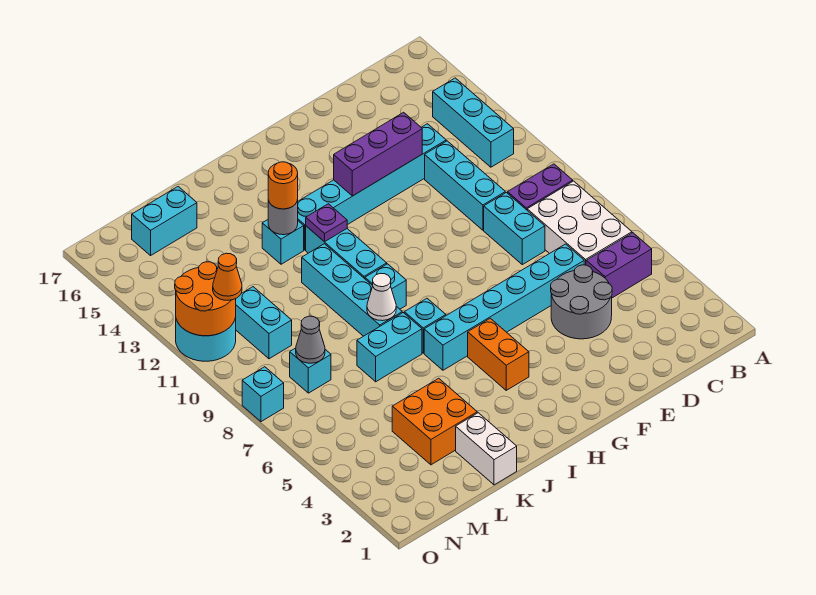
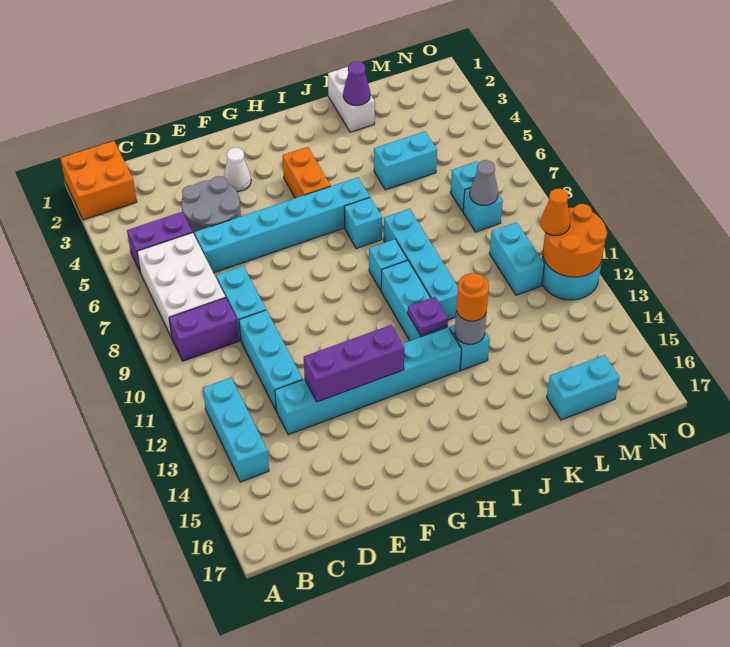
cyan brick J7:K7 level 1 -> cyan brick K5:L5 level 1
white cone J8 level 2 -> white cone F3 level 1
none -> purple cone K2 level 2
orange brick K3:L4 level 1 -> orange brick A1:B2 level 1
cyan brick O8 level 1 -> cyan brick M7 level 1

